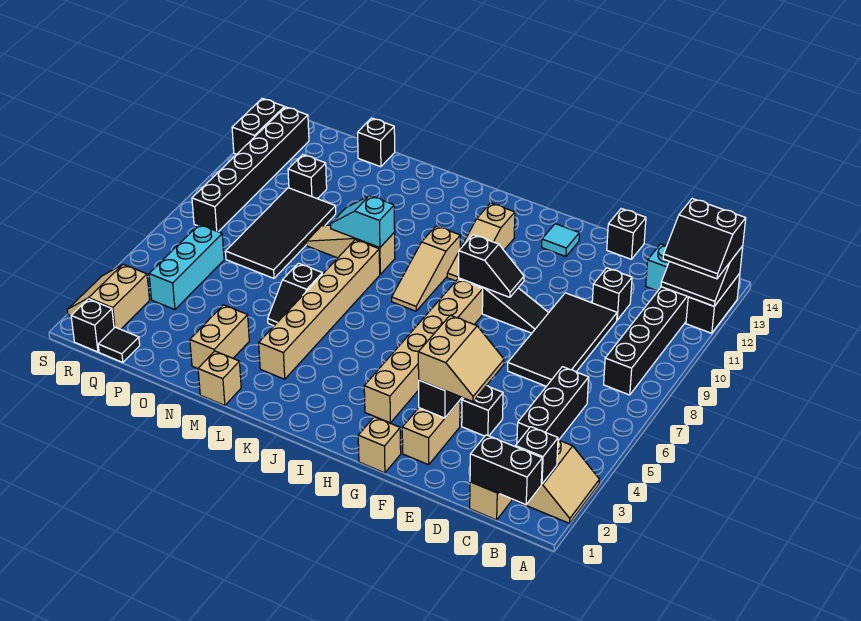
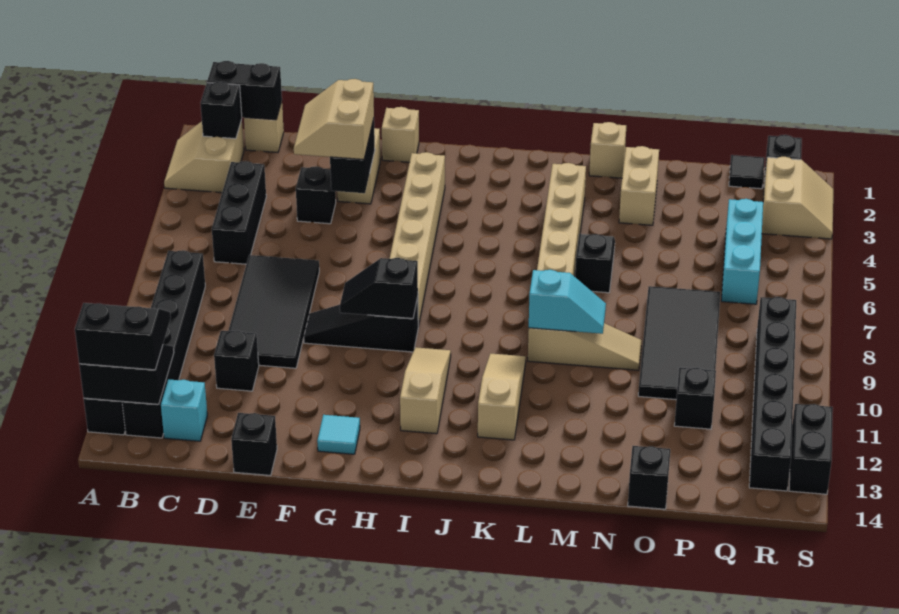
tan slope J8:J10 level 1 top 10 -> tan slope K10:K12 level 1 top 12

